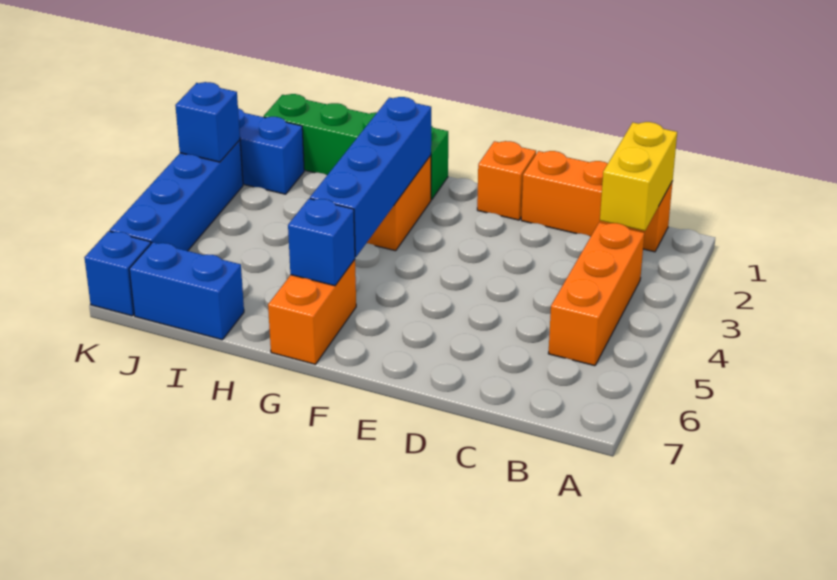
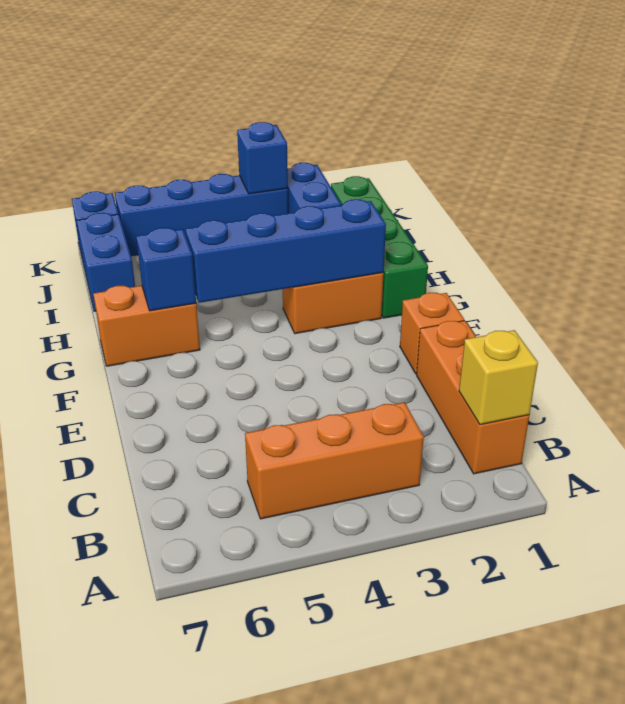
yellow brick B1:B2 level 2 -> yellow brick B1 level 2

